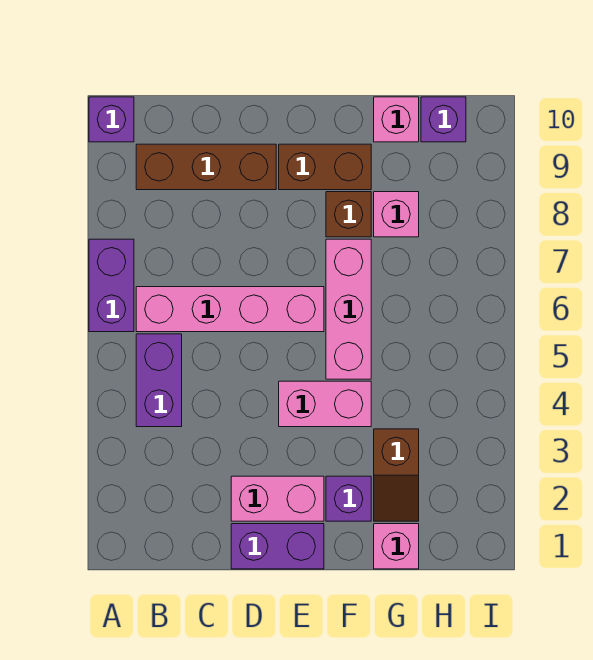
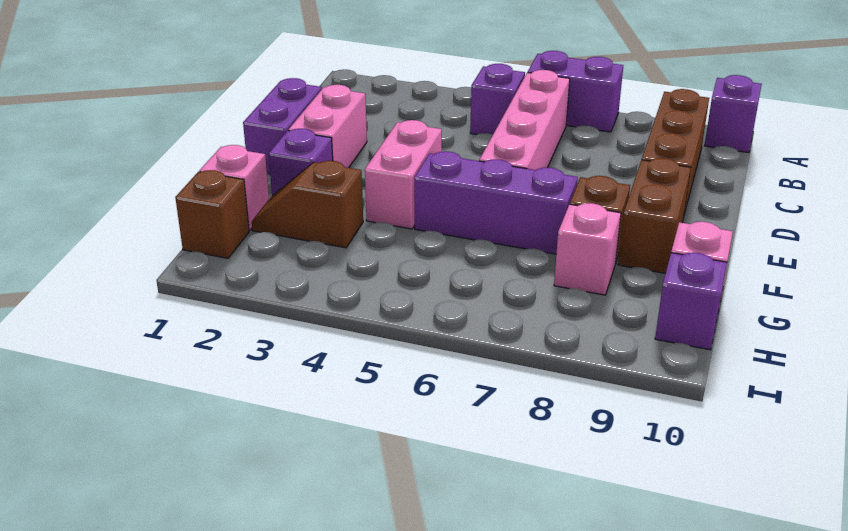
purple brick B4:B5 level 1 -> purple brick B5 level 1
pink brick F5:F7 level 1 -> purple brick F5:F7 level 1
none -> brown brick H1 level 1

